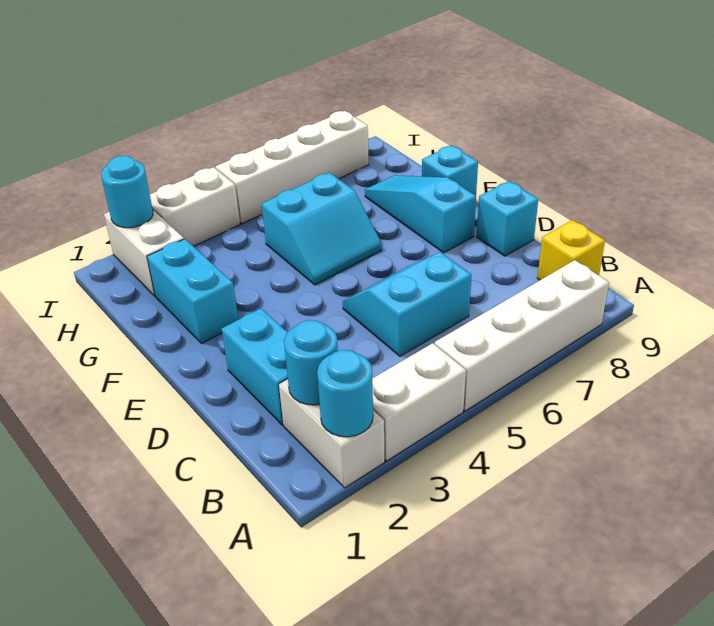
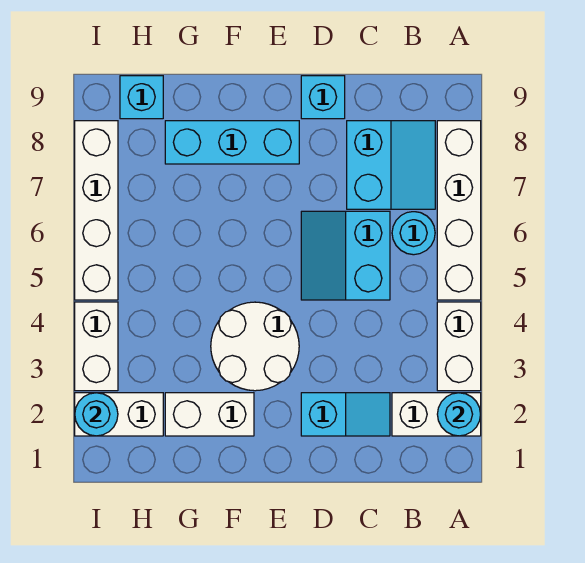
cyan round brick B2 level 2 -> cyan round brick B6 level 1
yellow brick B9 level 1 -> none
cyan brick C2:D2 level 1 -> cyan slope C2:D2 level 1 top D
none -> white round brick E3:F4 level 1
cyan slope E8:G8 level 1 top E -> cyan brick E8:G8 level 1
cyan brick F2:G2 level 1 -> white brick F2:G2 level 1
cyan slope F5:G6 level 1 top G -> cyan slope B7:C8 level 1 top C
cyan brick F9 level 1 -> cyan brick H9 level 1

